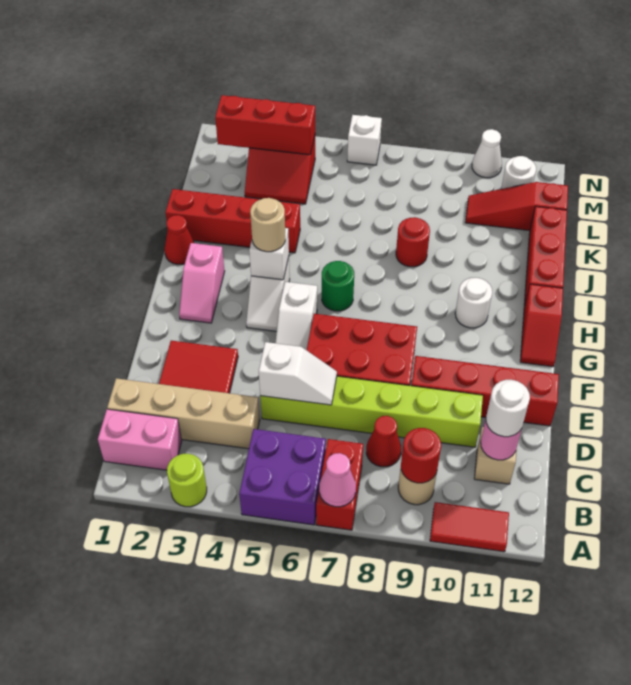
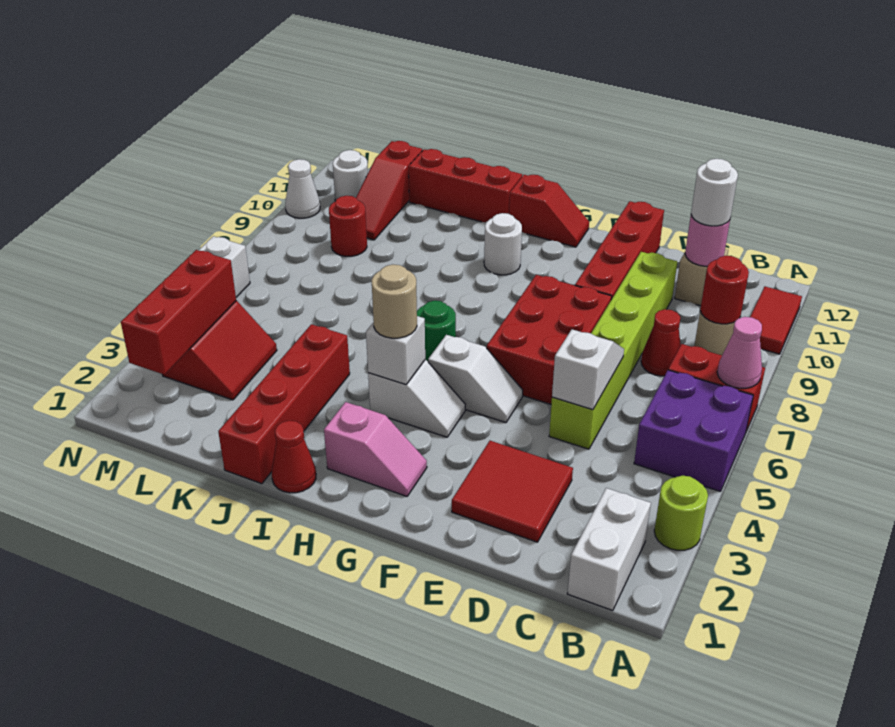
pink brick B1:B2 level 1 -> white brick B1:B2 level 1
tan brick C1:C4 level 1 -> none
red round brick J8 level 1 -> red round brick L9 level 1

